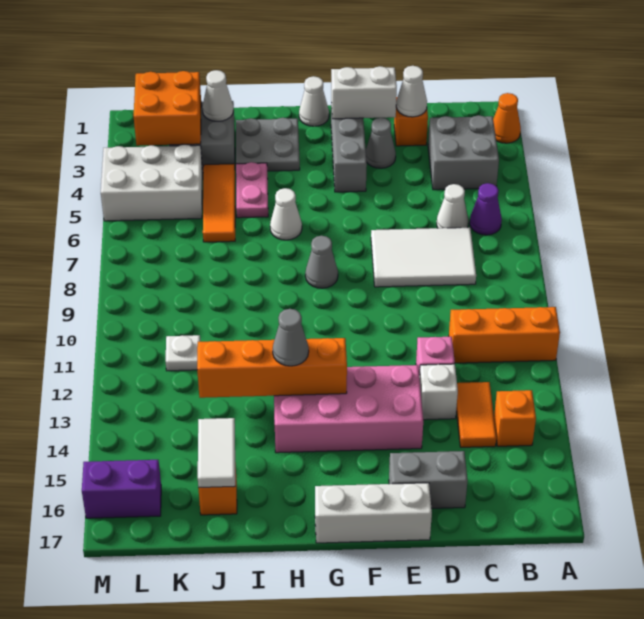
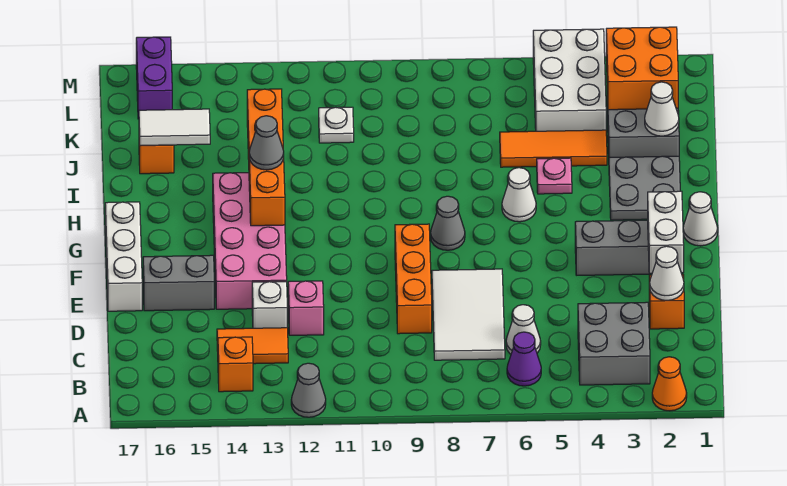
orange brick A11:C11 level 1 -> orange brick D9:F9 level 1
grey brick D16:E16 level 1 -> grey brick E15:E16 level 1
grey cone E3 level 1 -> grey cone A12 level 1
pink plate I4:I5 level 1 -> pink plate I5 level 1

